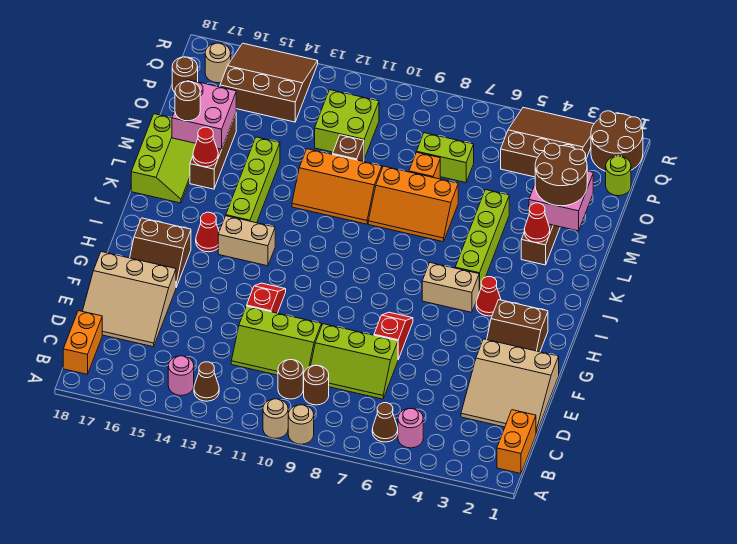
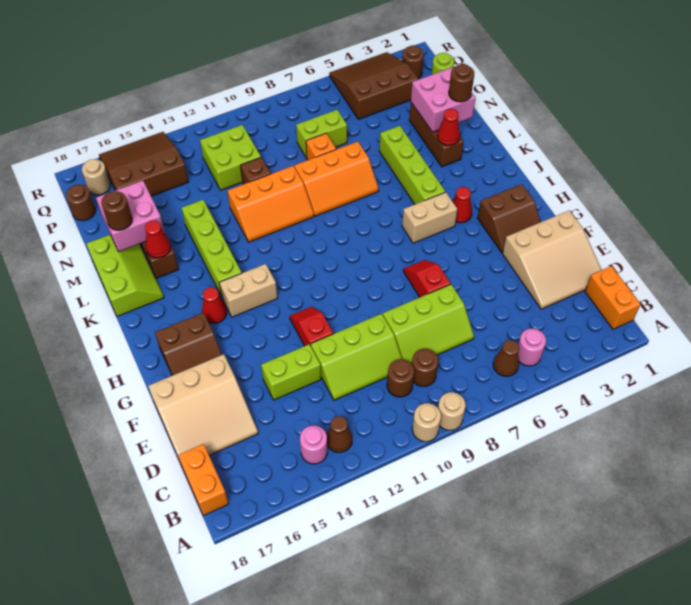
none -> lime brick E13:E14 level 1
brown round brick M2:N3 level 3 -> brown round brick M2 level 3
brown round brick Q1:R2 level 1 -> brown round brick Q2 level 1

